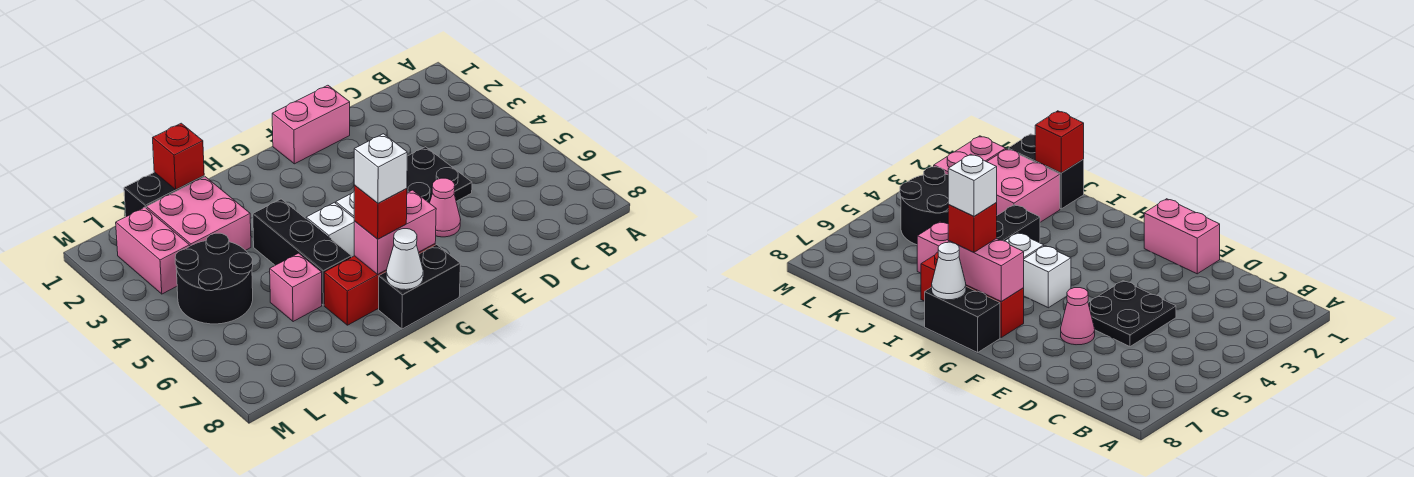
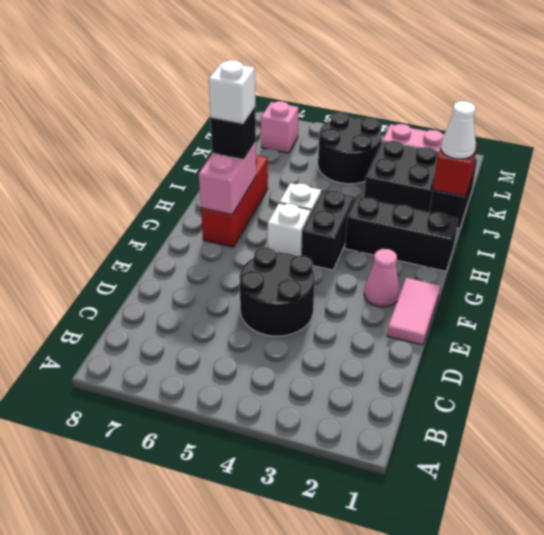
black plate D4:E5 level 1 -> black round brick D4:E5 level 1
pink brick E1:F1 level 1 -> pink tile E1:F1 level 1
pink cone E6 level 1 -> pink cone F2 level 1
black brick G8:H8 level 1 -> black brick G4:H4 level 1
red brick H7 level 3 -> black brick H7 level 3
white cone H8 level 2 -> white cone J1 level 3
black brick I4:I6 level 1 -> black brick H1:H3 level 1
pink brick J2:K3 level 1 -> black brick J2:K3 level 1
pink brick J6 level 1 -> pink brick L7 level 1

